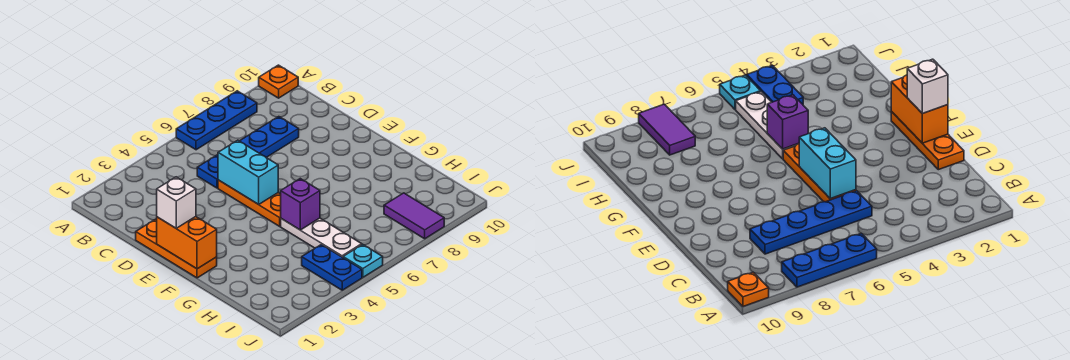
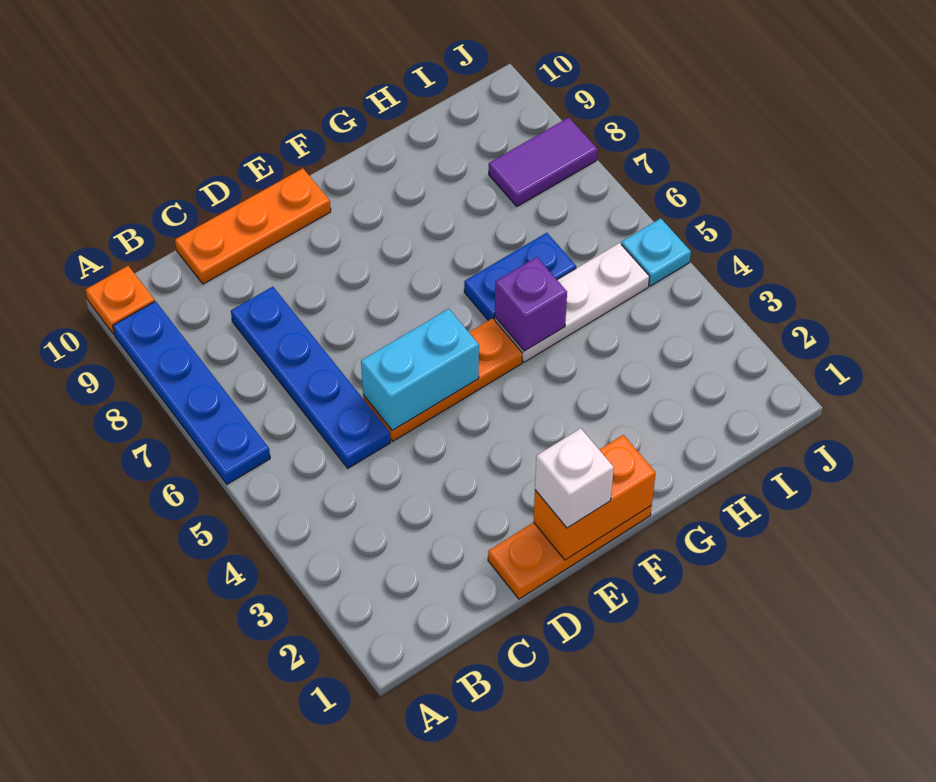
blue plate A6:A8 level 1 -> blue plate A6:A9 level 1
none -> orange plate C10:E10 level 1
blue plate I4:J4 level 1 -> blue plate G6:H6 level 1

